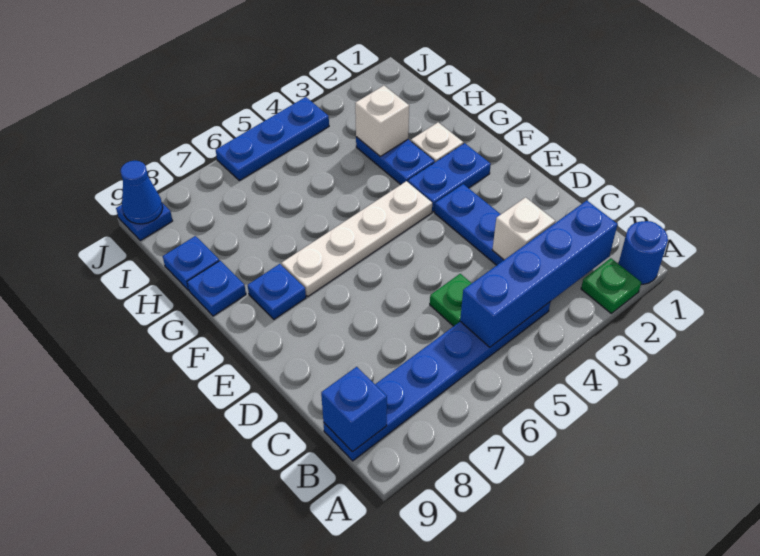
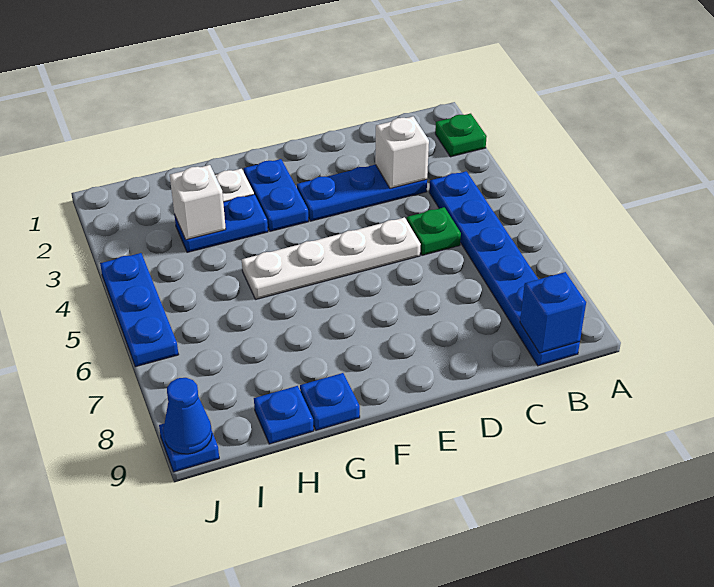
blue round brick A1 level 1 -> none
blue brick B2:B5 level 2 -> none
white plate F4:F7 level 1 -> white plate D5:G5 level 1
blue plate F8 level 1 -> none

